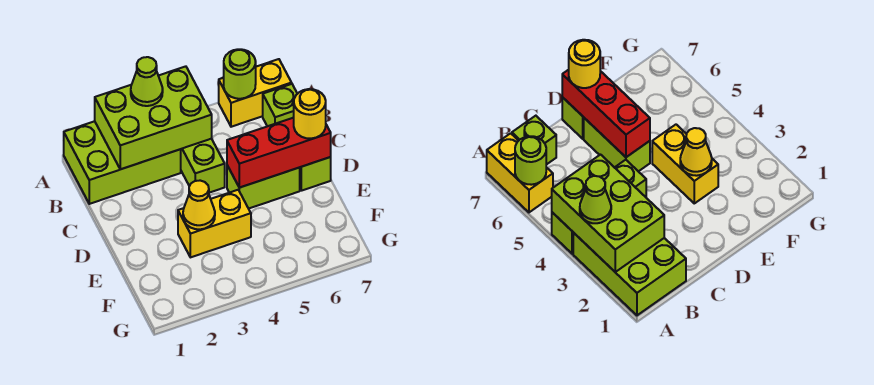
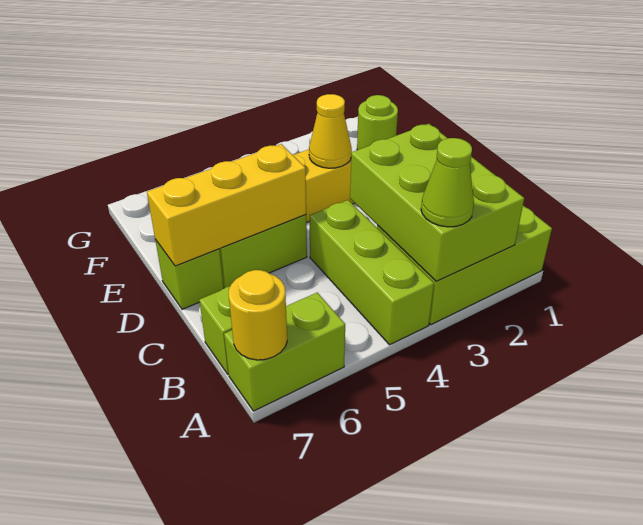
lime brick A2:B4 level 2 -> lime brick A2:C3 level 2
yellow brick A6:A7 level 1 -> lime brick A6:A7 level 1
lime round brick A6 level 2 -> lime round brick F1 level 1
red brick D5:D7 level 2 -> yellow brick D5:D7 level 2
yellow round brick D7 level 3 -> yellow round brick A7 level 2

